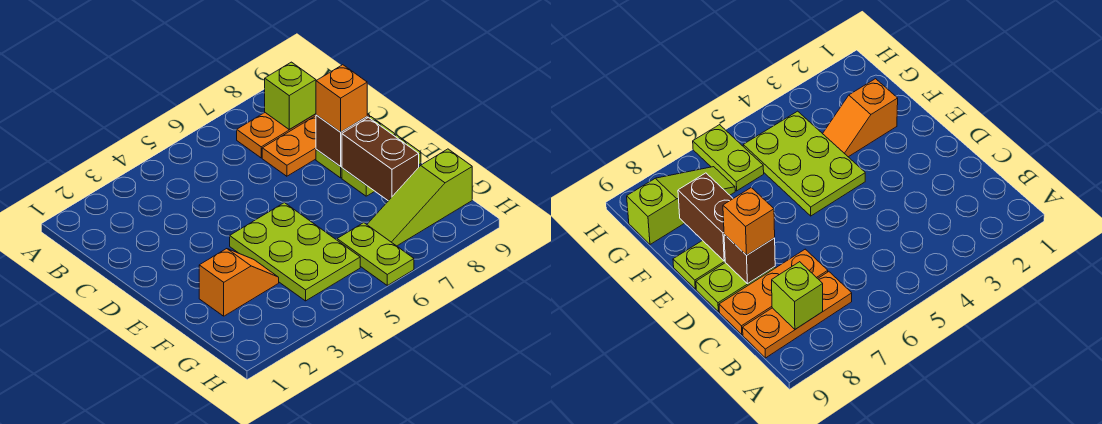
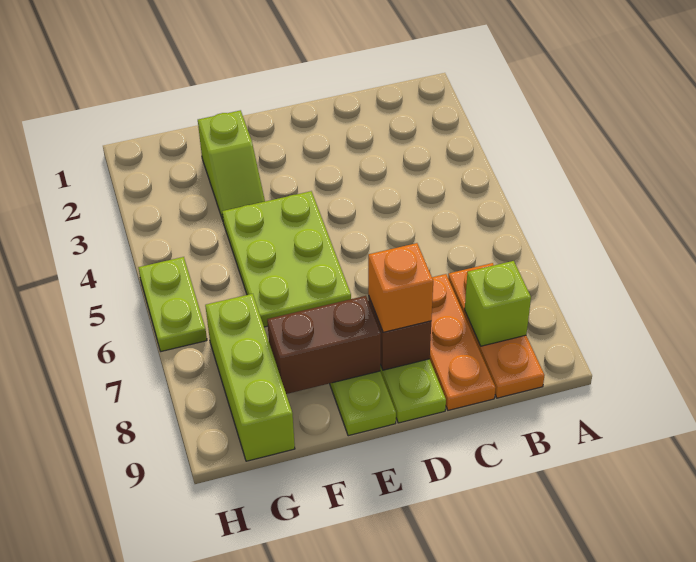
lime plate E4:G5 level 1 -> lime plate E4:F6 level 1
orange slope F2:F3 level 1 top 2 -> lime slope F2:F3 level 1 top 2
lime plate G6:H6 level 1 -> lime plate H5:H6 level 1
lime slope G7:G9 level 1 top 9 -> lime brick G7:G9 level 1

